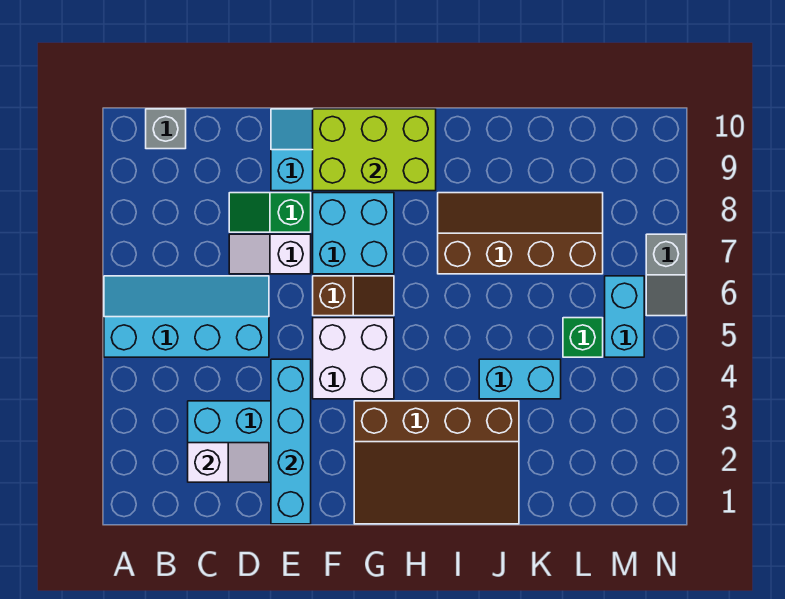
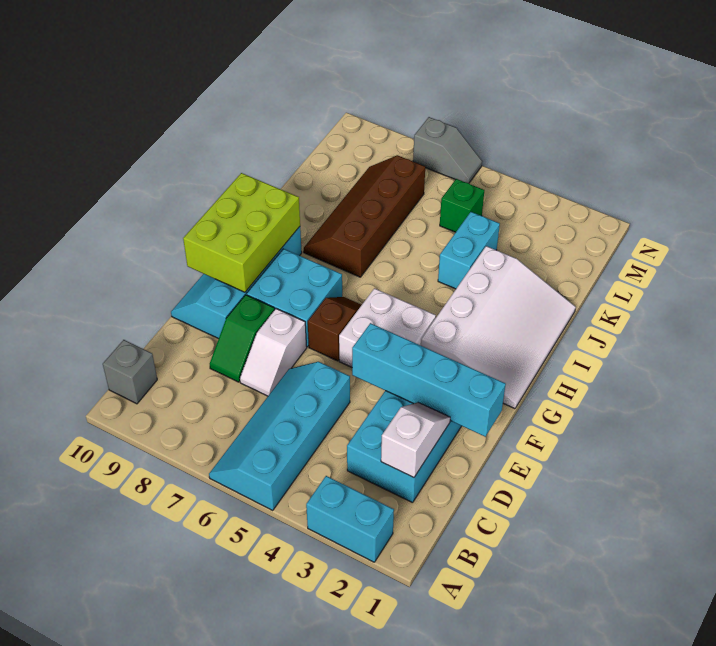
brown slope G1:J3 level 1 top 3 -> white slope G1:J3 level 1 top 3
cyan brick M5:M6 level 1 -> cyan brick A2:A3 level 1

